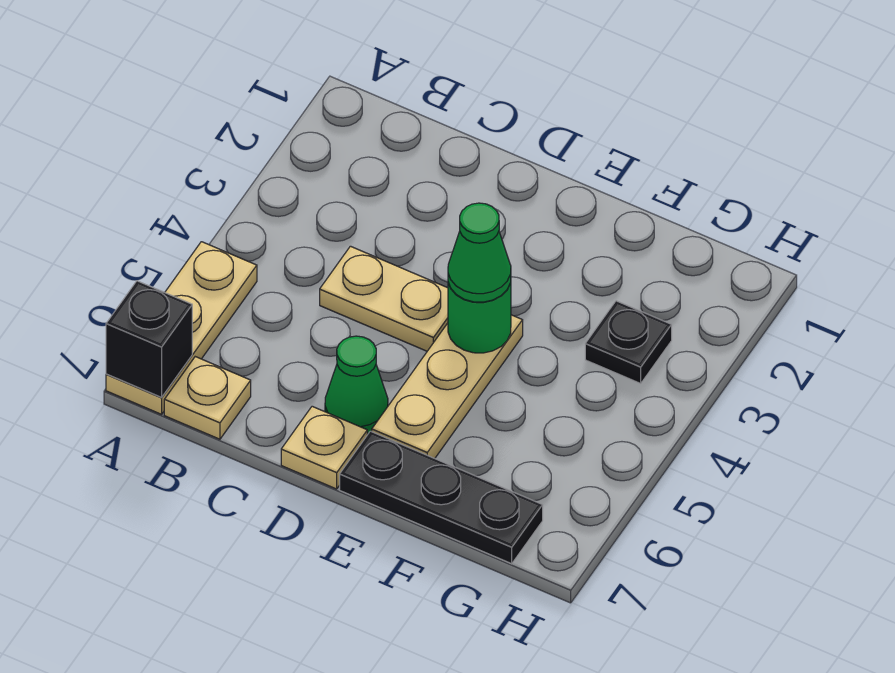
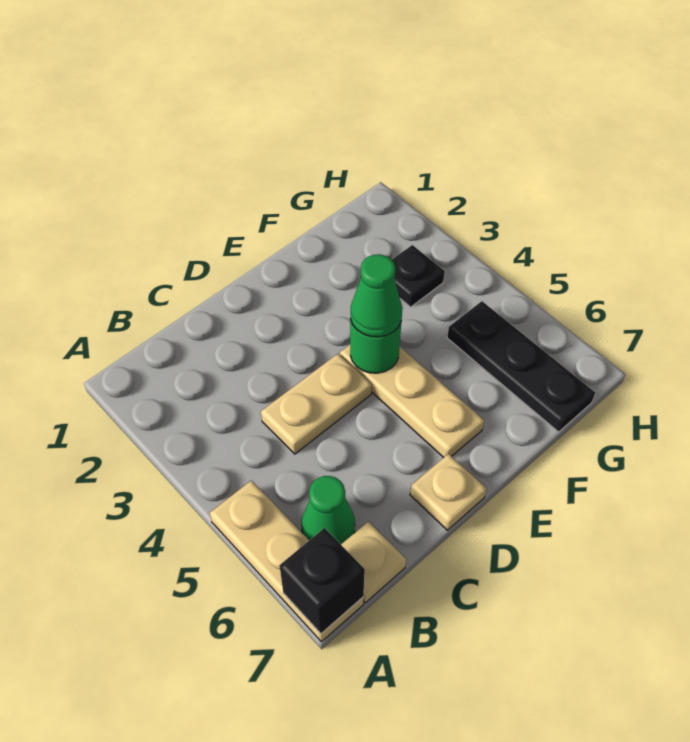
green cone D6 level 1 -> green cone B6 level 1
black plate E7:G7 level 1 -> black plate G5:G7 level 1

